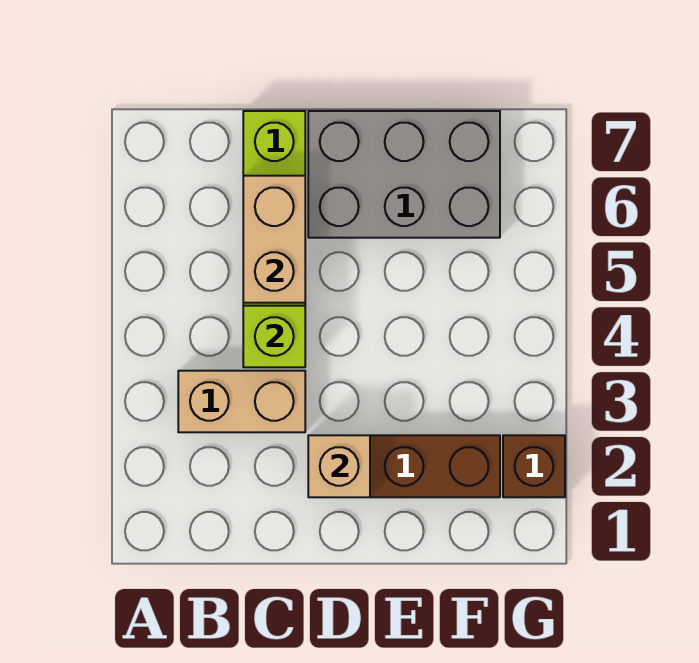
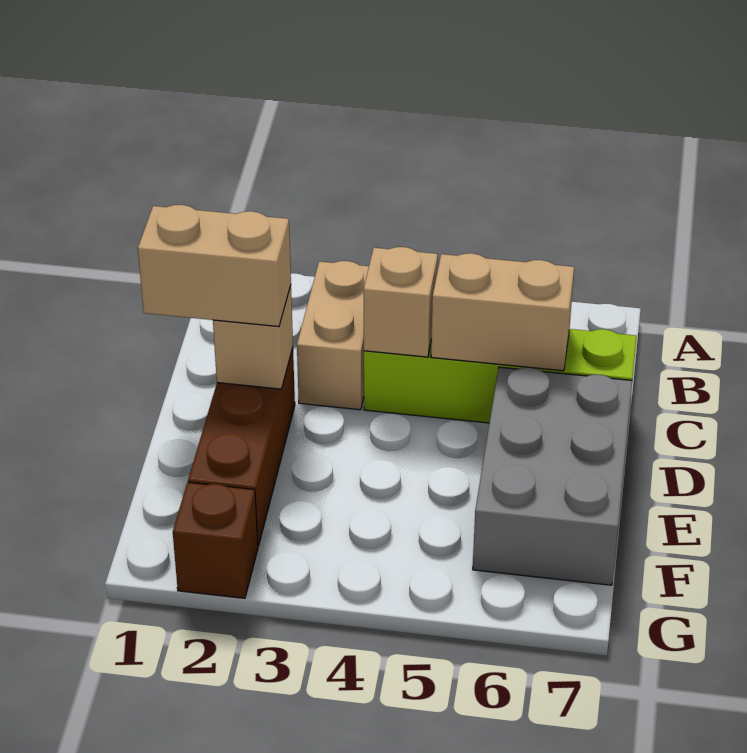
lime brick C4 level 2 -> tan brick C4 level 2
none -> tan brick D1:D2 level 3

